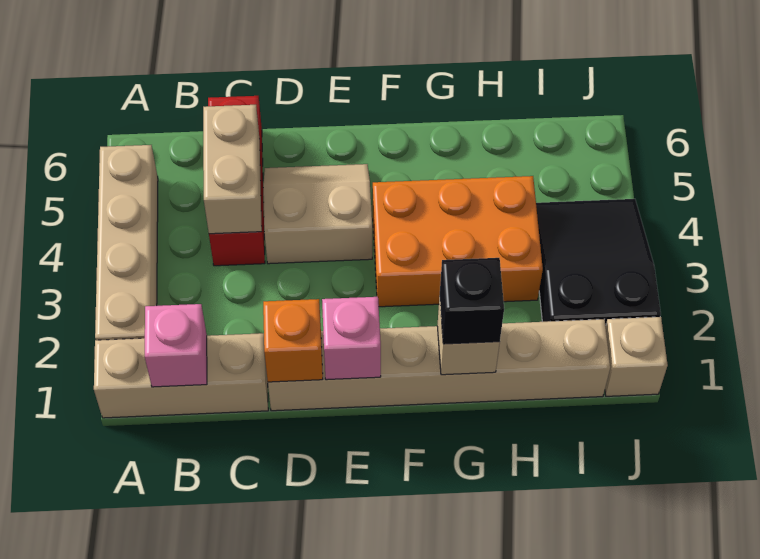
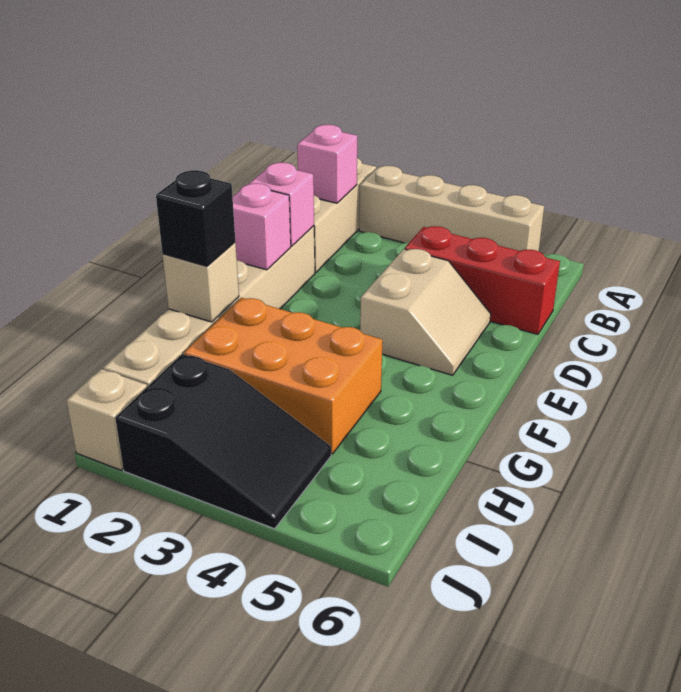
tan brick C4:C5 level 2 -> none
orange brick D1 level 2 -> pink brick D1 level 2
orange brick F3:H4 level 1 -> orange brick G2:H4 level 1

